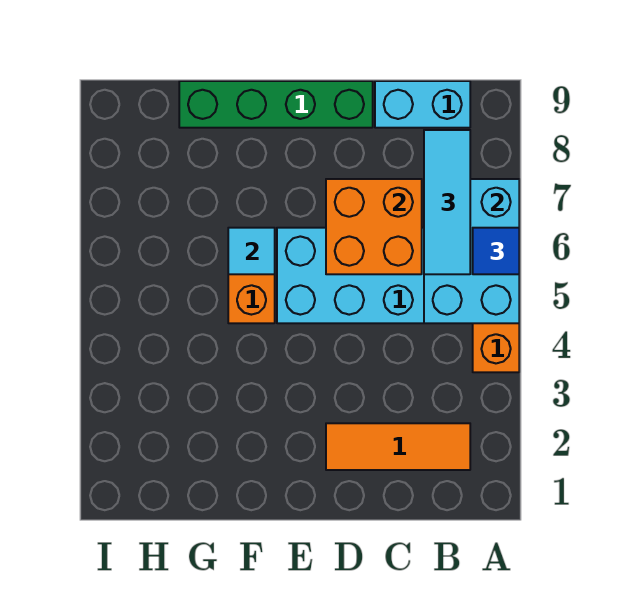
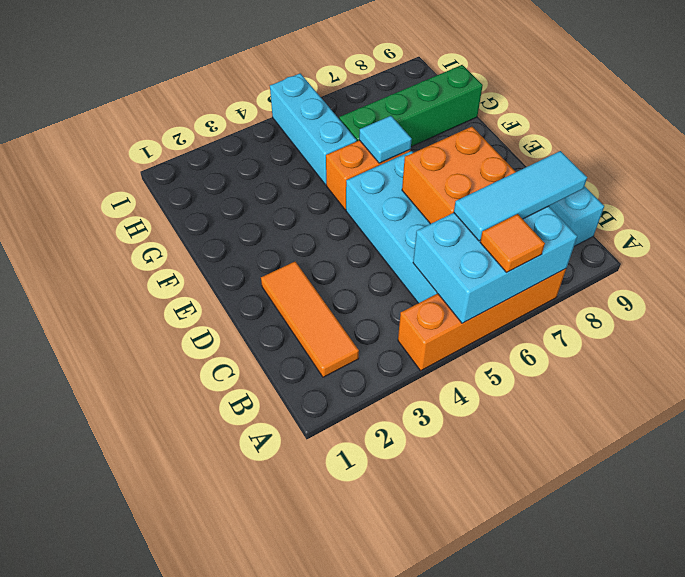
blue tile A6 level 3 -> orange tile A6 level 3
green brick D9:G9 level 1 -> green brick G6:G9 level 1
none -> cyan brick G5:I5 level 1

